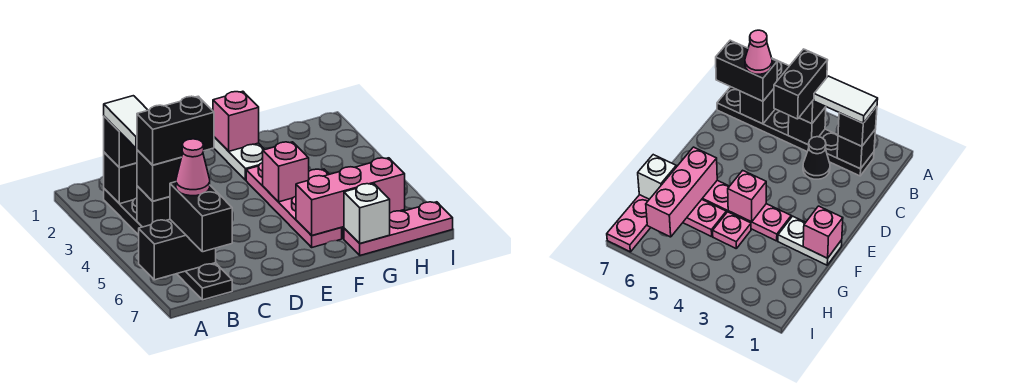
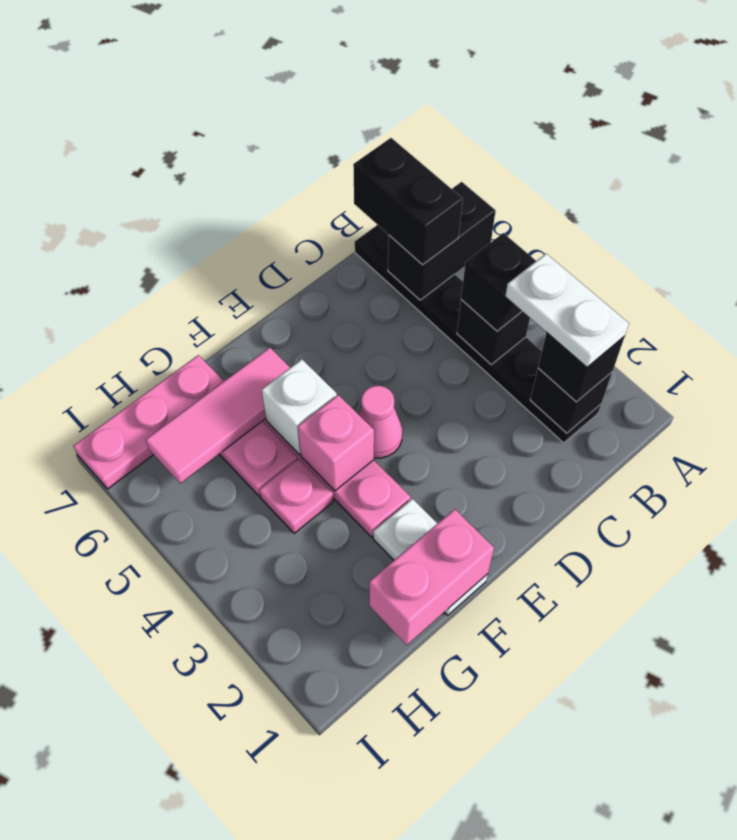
white tile B2:B3 level 4 -> white plate B2:B3 level 4
black brick B4:C4 level 4 -> none
pink cone B6 level 4 -> pink cone E4 level 1
black cone C3 level 1 -> none
pink brick F1 level 2 -> pink brick F1:G1 level 2
pink brick F6:H6 level 2 -> pink tile F6:H6 level 2
white brick G7 level 2 -> white brick F5 level 2

